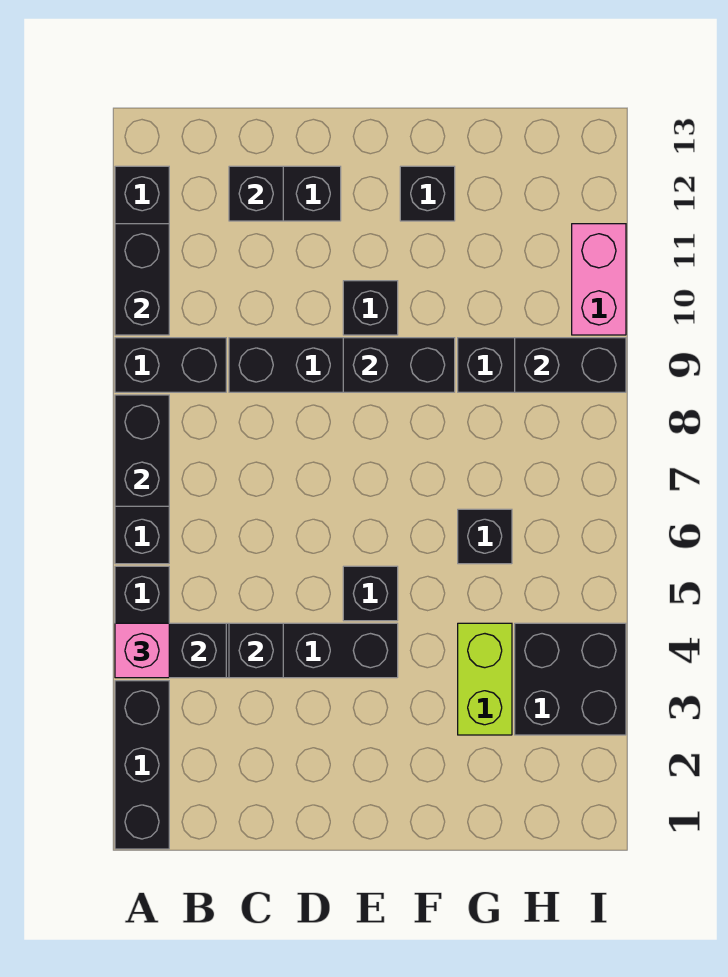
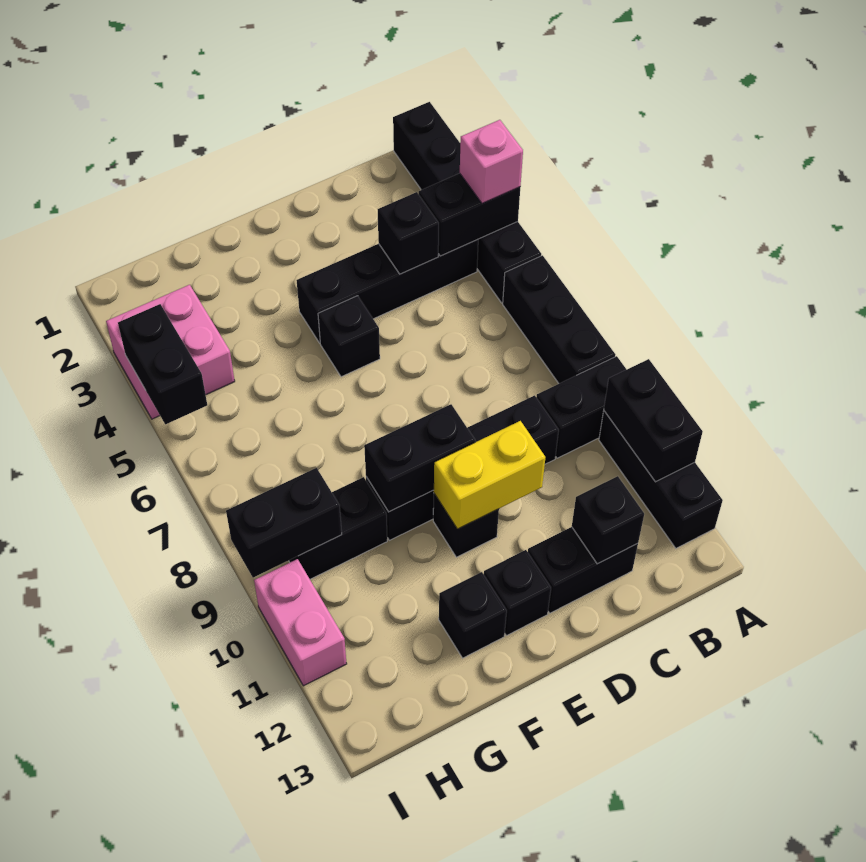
black brick A7:A8 level 2 -> black brick I4:I5 level 2
none -> yellow brick D10:E10 level 2
lime brick G3:G4 level 1 -> none
black brick G6 level 1 -> black brick E12 level 1
black brick H3:I4 level 1 -> pink brick H3:I4 level 1

